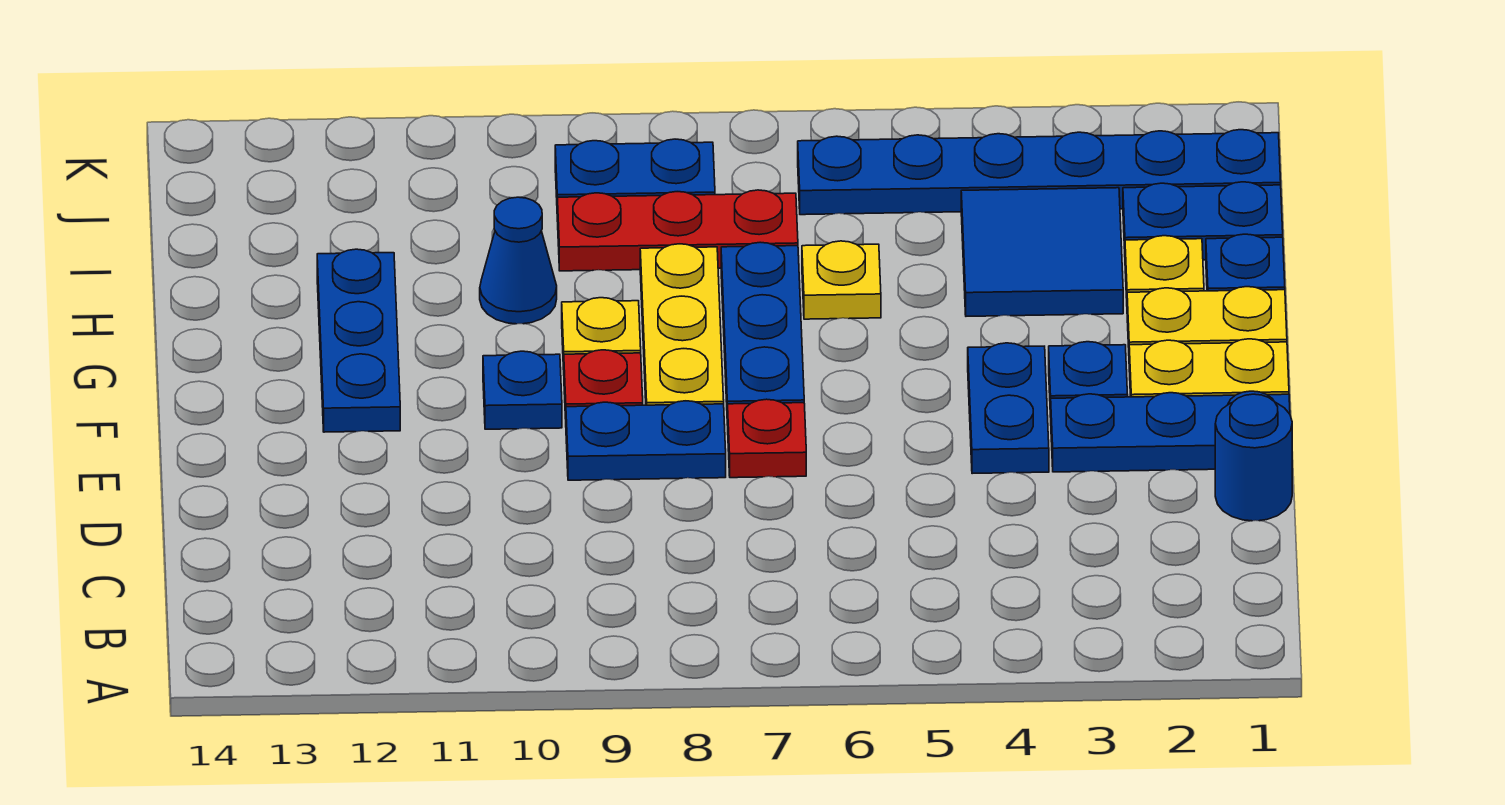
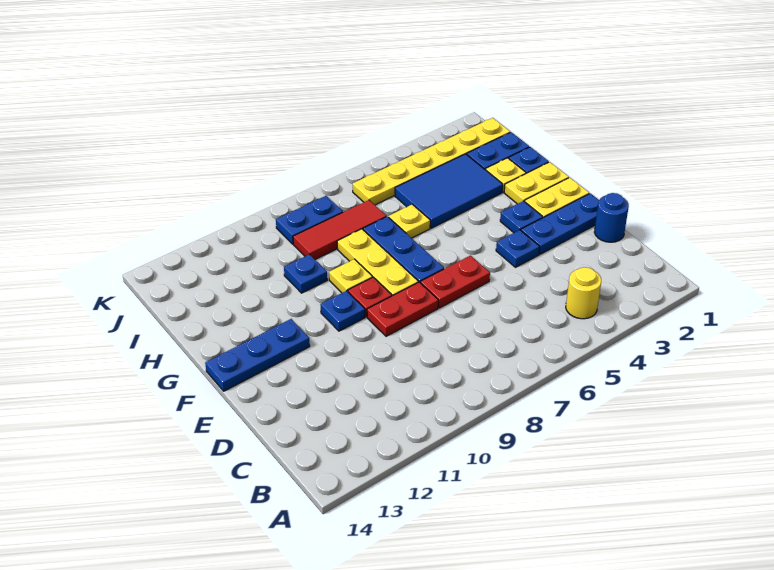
none -> yellow round brick B4 level 1
blue plate E4:F4 level 1 -> blue plate E4 level 1
red plate E7 level 1 -> red plate E6:E7 level 1
blue plate E8:E9 level 1 -> red plate E8:E9 level 1
blue plate F12:H12 level 1 -> blue plate F12:F14 level 1
blue tile H3:I4 level 1 -> blue tile H3:I5 level 1
blue cone H10 level 1 -> blue plate H10 level 1
red plate I7:I9 level 1 -> red tile I7:I9 level 1
blue plate J1:J6 level 1 -> yellow plate J1:J6 level 1

